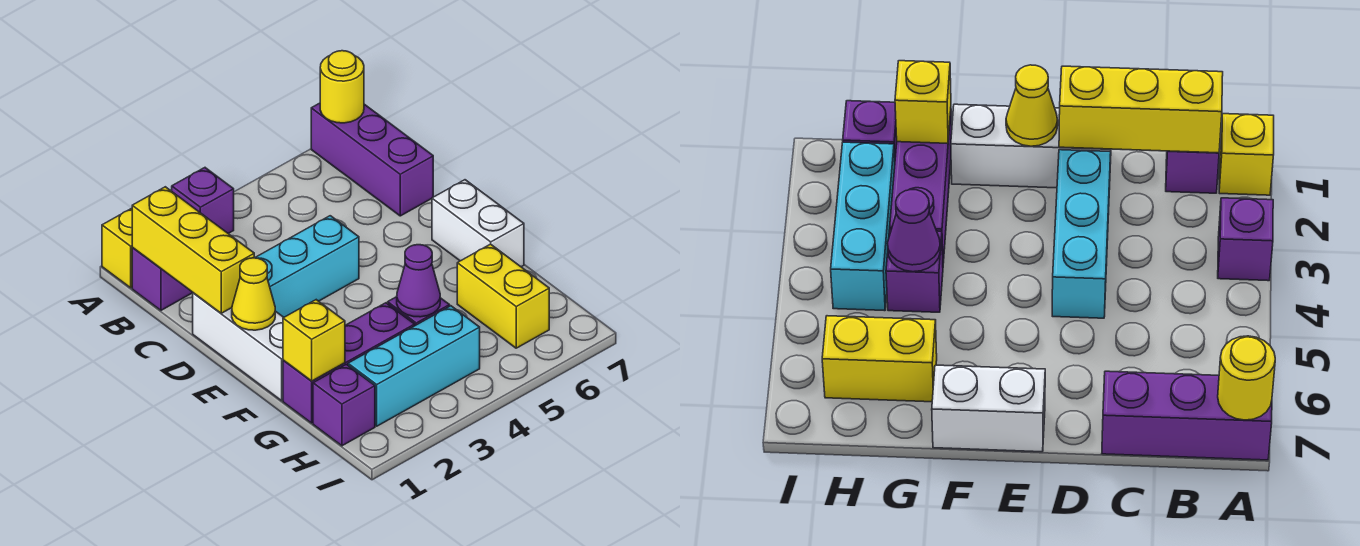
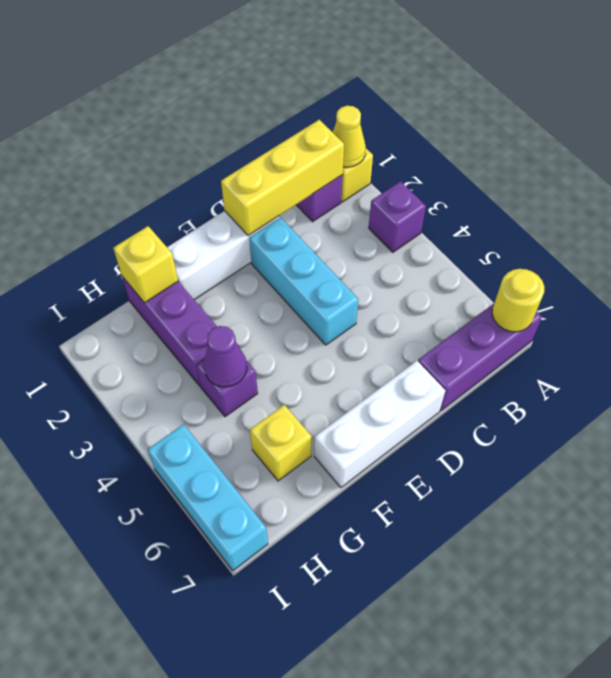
yellow cone E1 level 2 -> yellow cone A1 level 2
white brick E7:F7 level 1 -> white brick D7:F7 level 1
yellow brick G6:H6 level 1 -> yellow brick G6 level 1
purple brick H1 level 1 -> none
cyan brick H2:H4 level 1 -> cyan brick I5:I7 level 1

